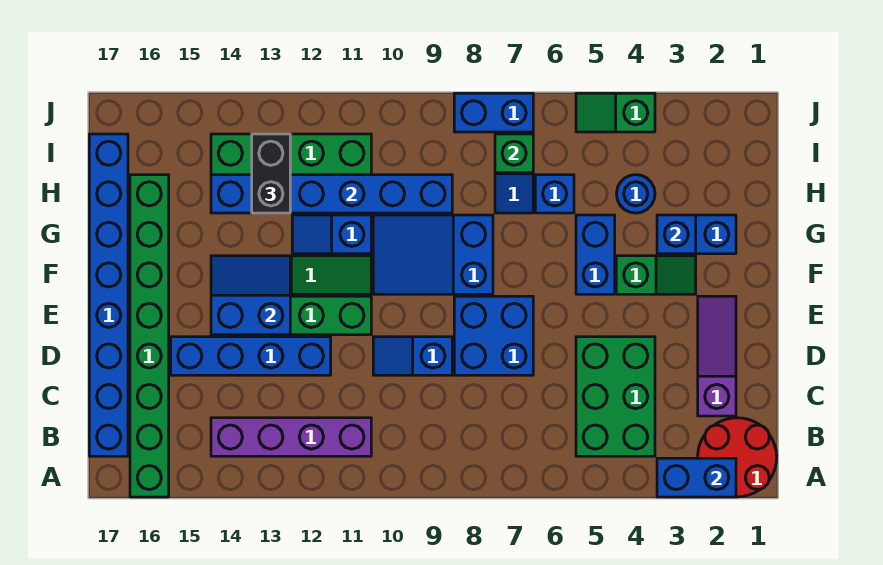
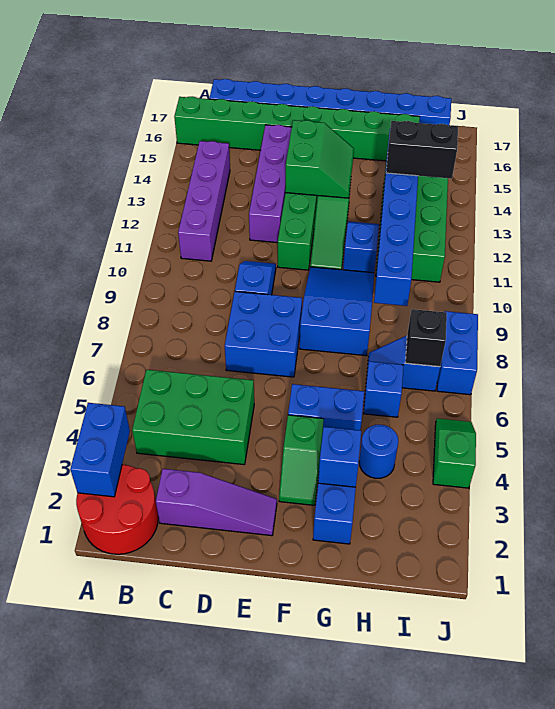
blue brick D12:D15 level 1 -> purple brick D12:D15 level 1
blue slope E13:F14 level 2 top E -> green slope E13:F14 level 2 top E
green brick I7 level 2 -> black brick I7 level 2

